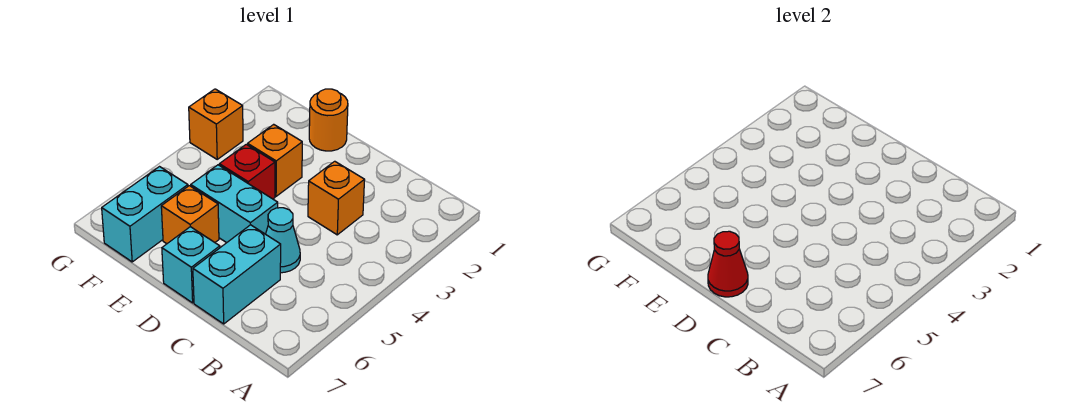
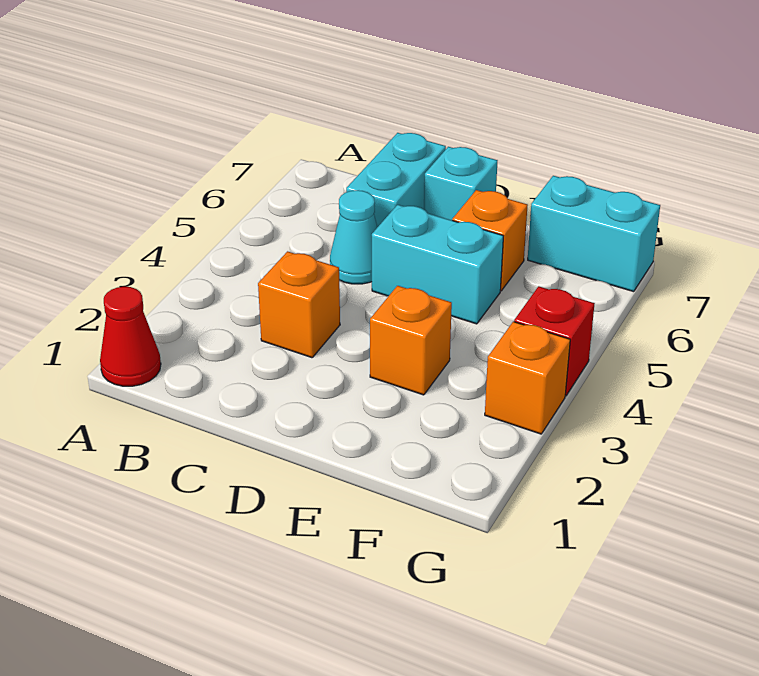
red cone D7 level 2 -> red cone A1 level 1
orange round brick E1 level 1 -> none
red brick E4 level 1 -> red brick G4 level 1
cyan brick F6:F7 level 1 -> cyan brick F7:G7 level 1

